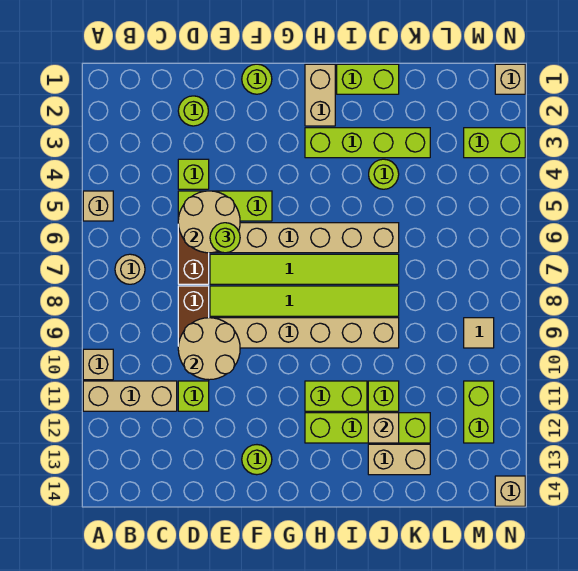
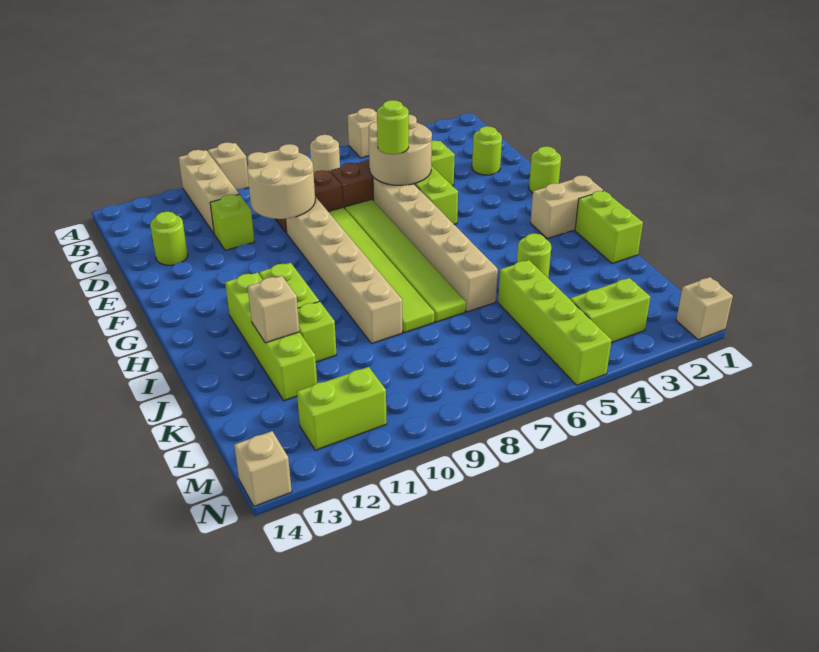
lime round brick F13 level 1 -> lime round brick D13 level 1
lime brick H3:K3 level 1 -> lime brick K5:N5 level 1
tan brick J13:K13 level 1 -> none
lime brick M3:N3 level 1 -> lime brick M3:M4 level 1
tan tile M9 level 1 -> none

